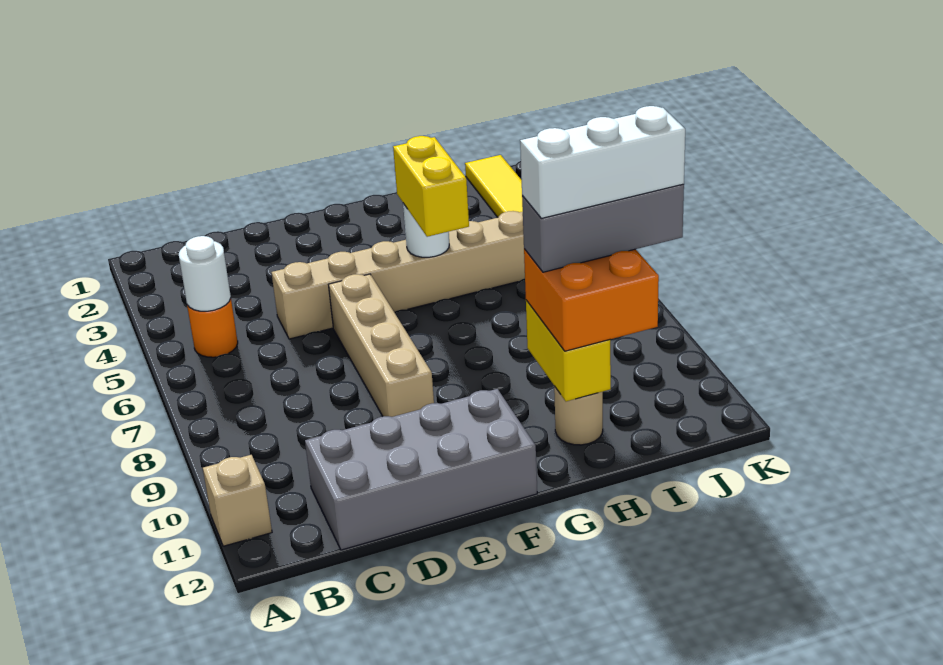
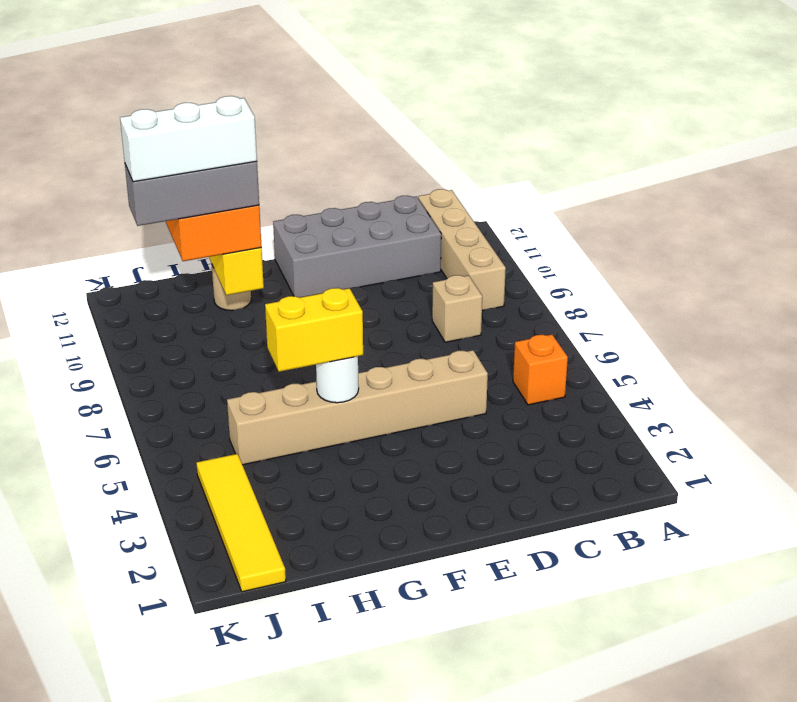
tan brick A11 level 1 -> tan brick C8 level 1
orange round brick B5 level 1 -> orange brick B5 level 1
white round brick B5 level 2 -> none
tan brick E6:E9 level 1 -> tan brick B9:B12 level 1
yellow brick G5:G6 level 3 -> yellow brick G5:H5 level 3

